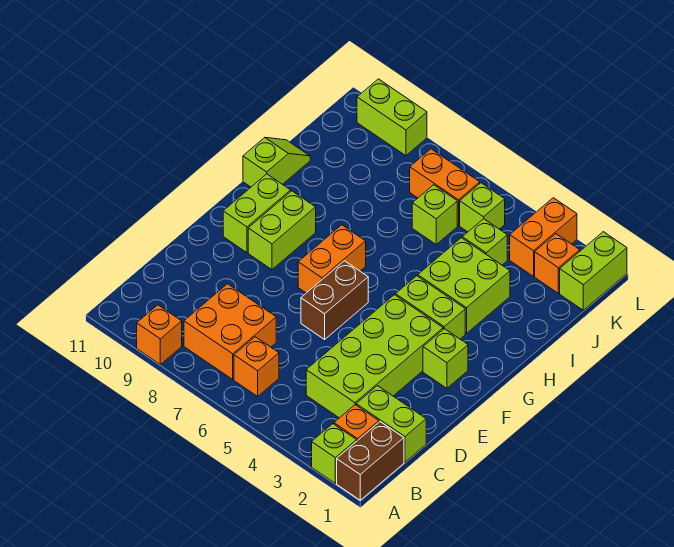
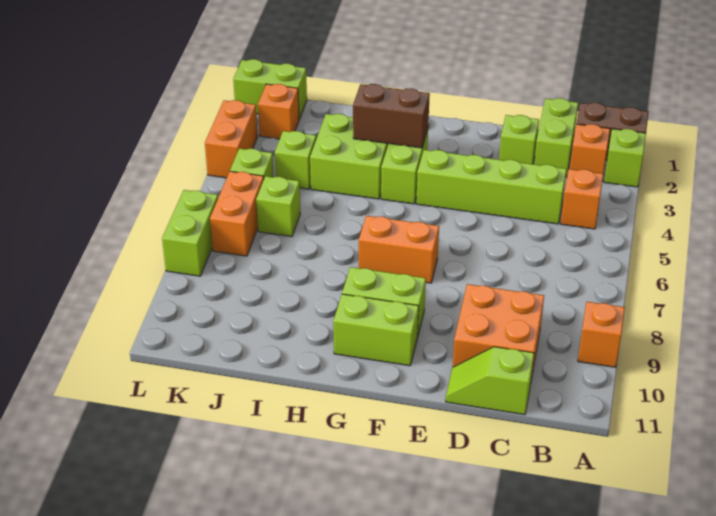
orange brick B6 level 1 -> orange brick B4 level 1
orange brick B7:C8 level 1 -> orange brick C9:D10 level 1
lime brick C3:F4 level 1 -> lime brick C4:F4 level 1
brown brick E6:F6 level 1 -> brown brick G3:H3 level 2
lime brick F2 level 1 -> lime brick D2 level 1
lime slope H11:I11 level 1 top H -> lime slope C11:D11 level 1 top C
orange brick K3:L3 level 1 -> orange brick L3:L4 level 1
lime brick L9:L10 level 1 -> lime brick L7:L8 level 1

